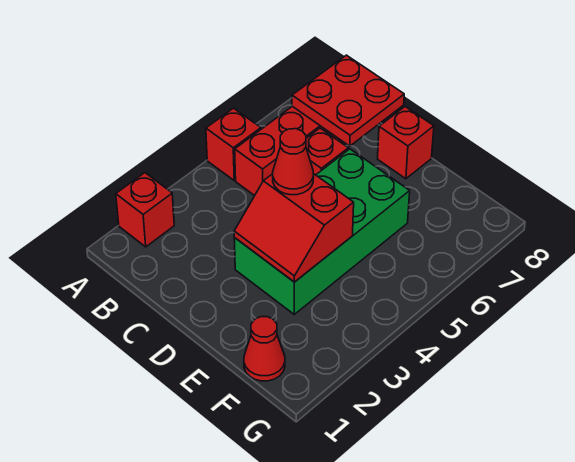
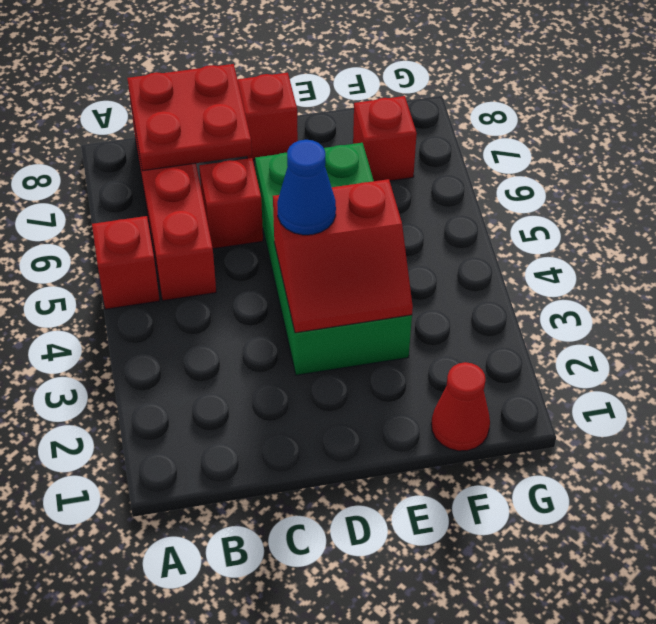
red brick A2 level 1 -> red brick F7 level 1
red cone D4 level 3 -> blue cone D4 level 3

